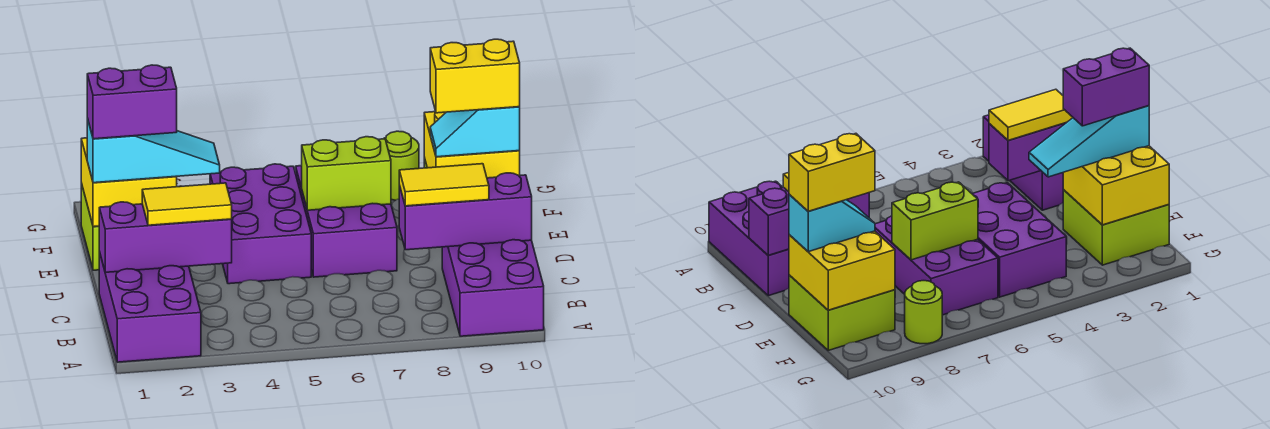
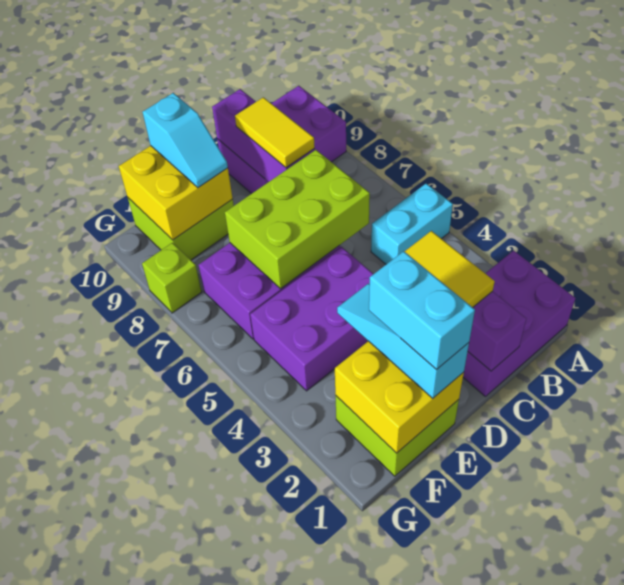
none -> cyan brick A5:B5 level 1
purple brick E1:E2 level 4 -> cyan brick E1:E2 level 4
lime brick E6:E7 level 2 -> lime brick C6:E7 level 2
yellow brick E9:E10 level 4 -> none
lime round brick G8 level 1 -> lime brick G8 level 1

